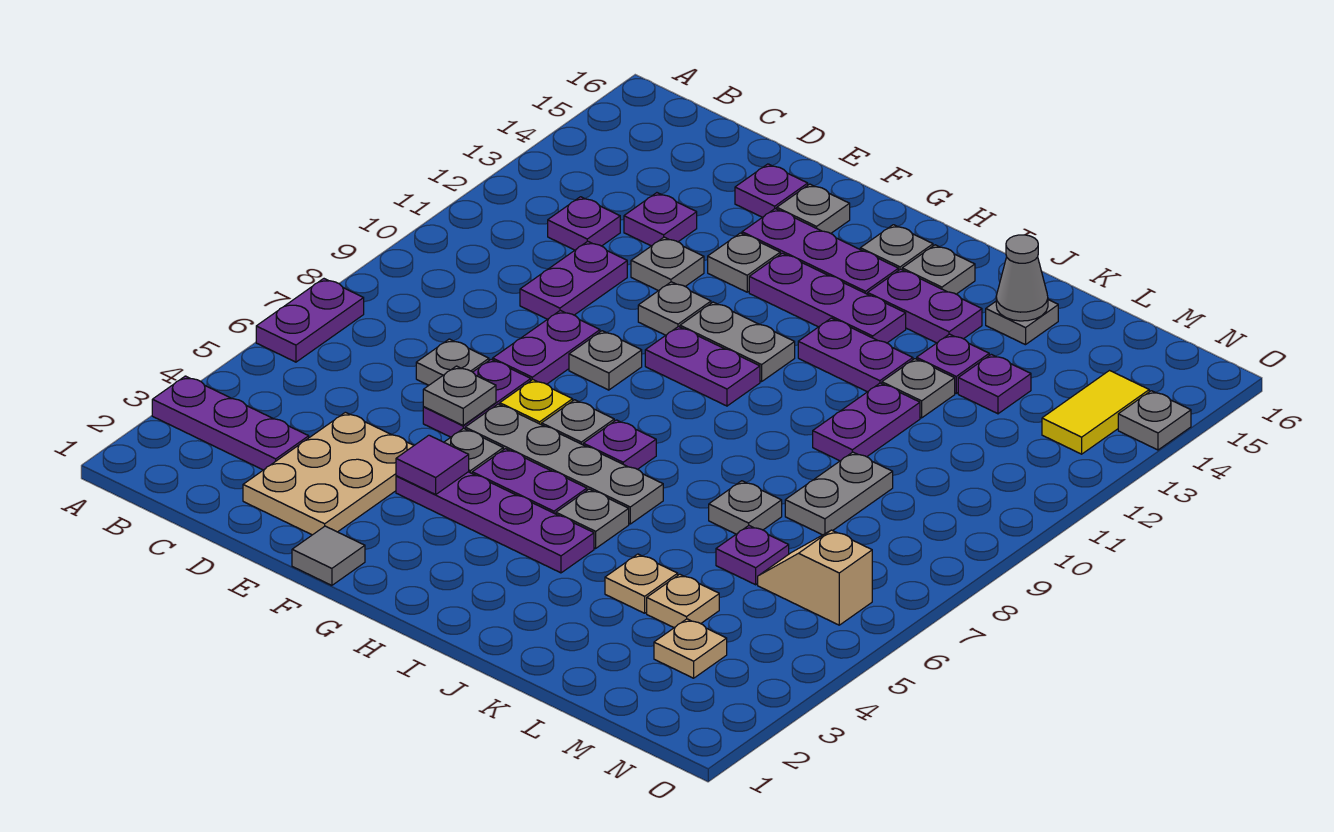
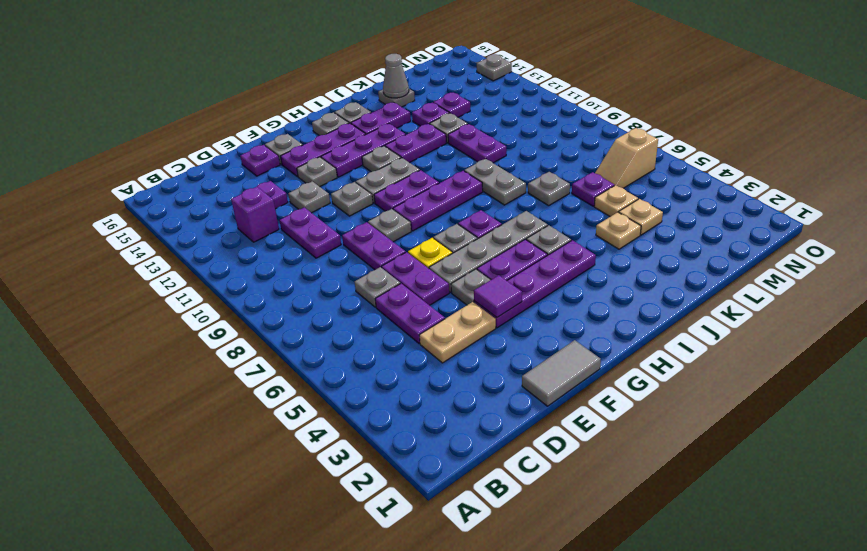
purple plate A3:C3 level 1 -> purple plate G9:I9 level 1
purple plate A6:A7 level 1 -> purple plate D5:D6 level 1
purple plate C12 level 1 -> purple brick C12 level 1
tan plate D2:E4 level 1 -> tan plate D4:E4 level 1
grey plate E6 level 2 -> grey plate H12 level 1
grey tile F1 level 1 -> grey tile E1:F1 level 1
grey plate L8:L9 level 1 -> grey plate J8:J9 level 1
tan plate M3 level 1 -> tan plate L5 level 1
yellow tile N13:N14 level 1 -> none

